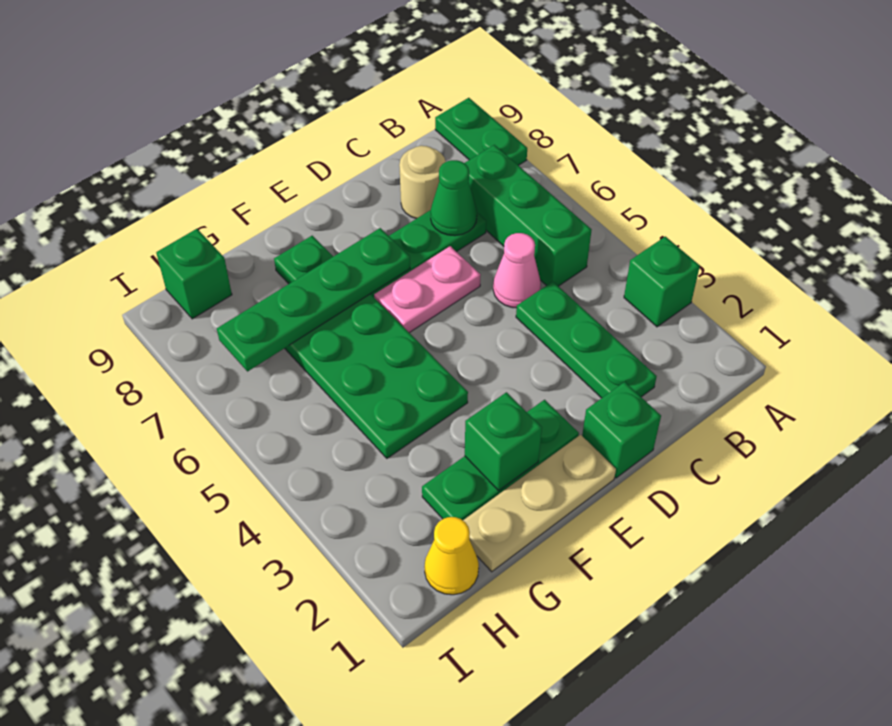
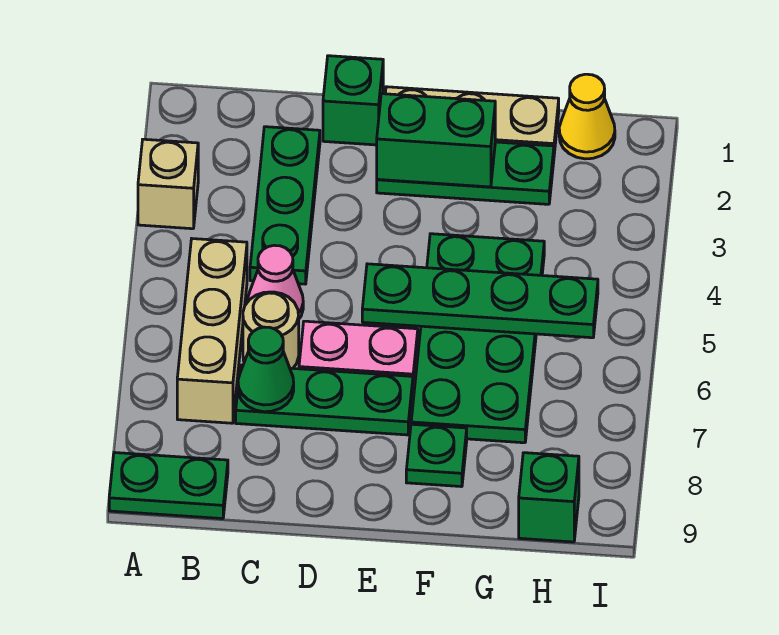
green brick A3 level 1 -> tan brick A3 level 1
green plate A8:A9 level 1 -> green plate A9:B9 level 1
green brick B5:B7 level 1 -> tan brick B5:B7 level 1
tan round brick C8 level 1 -> tan round brick C6 level 1
green plate E7:H7 level 2 -> green plate E5:H5 level 2
green brick F2 level 2 -> green brick E2:F2 level 2

